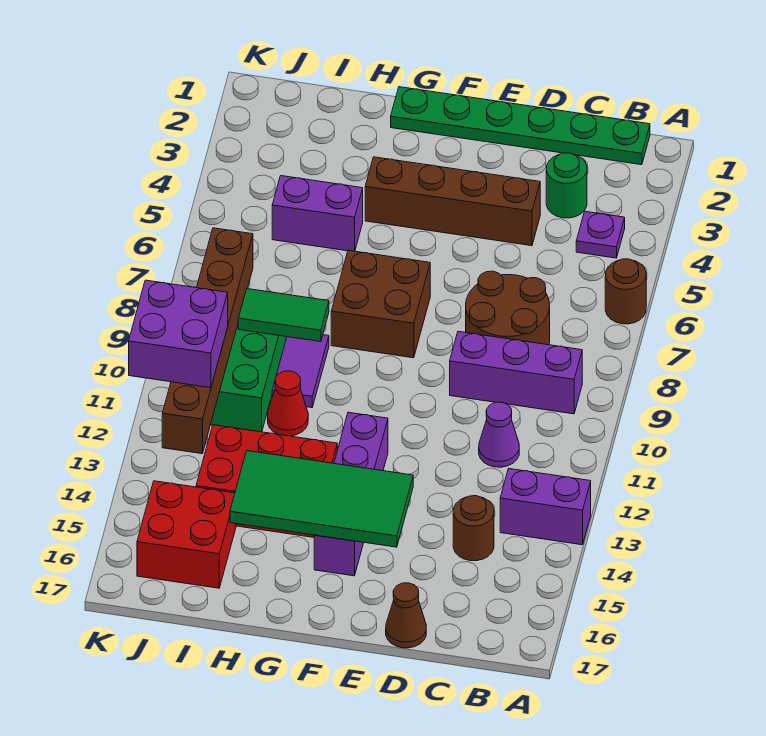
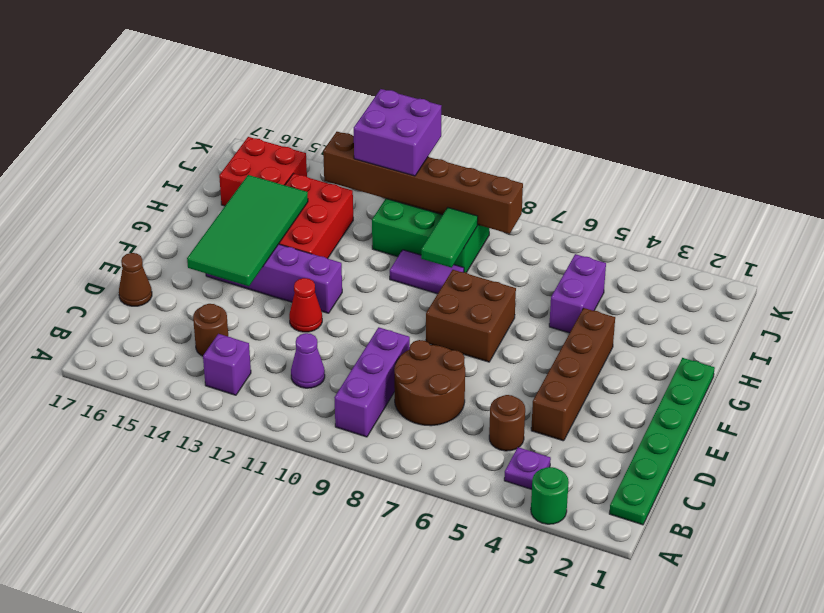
brown round brick A6 level 1 -> brown round brick C5 level 1
purple brick A13:B13 level 1 -> purple brick B13 level 1
green round brick C3 level 1 -> green round brick A3 level 1
red cone H11 level 1 -> red cone E12 level 1

